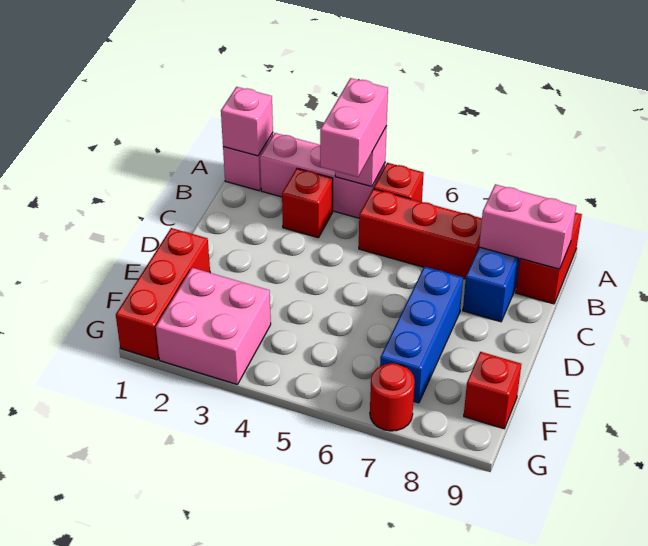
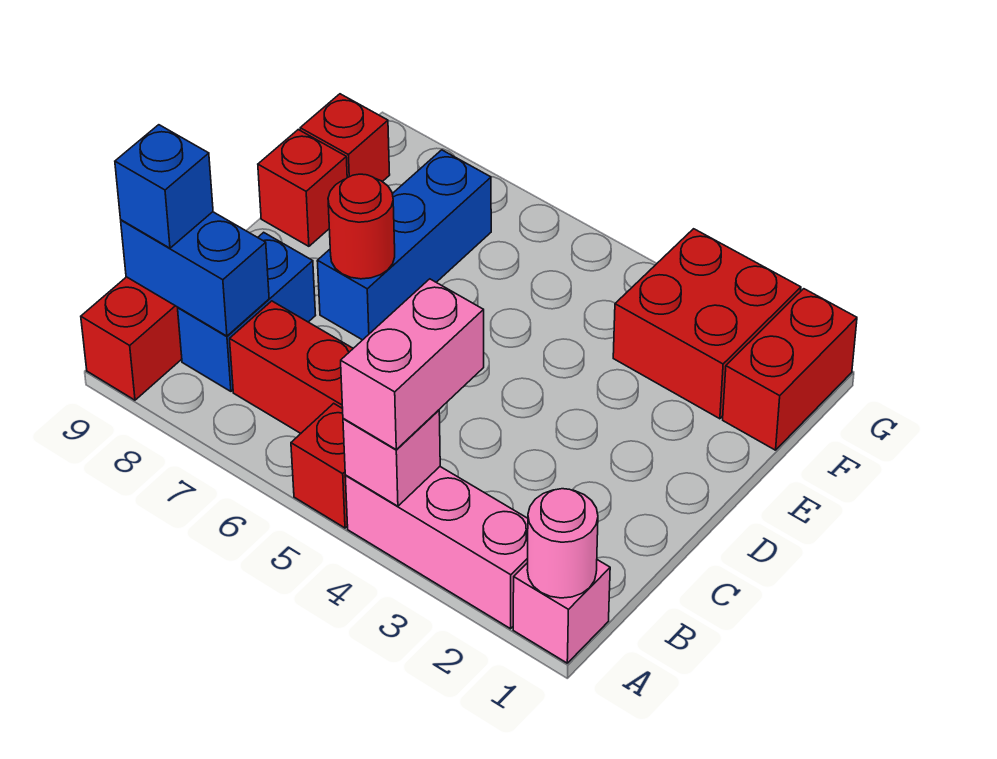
pink brick A1 level 2 -> pink round brick A1 level 2
red brick B3 level 1 -> red brick E9 level 1
pink brick B8:B9 level 2 -> blue brick B8:B9 level 2
none -> blue brick B9 level 3
red brick E1:G1 level 1 -> red brick F1:G1 level 1
pink brick F2:G3 level 1 -> red brick F2:G3 level 1
red round brick G7 level 1 -> red round brick D7 level 2

